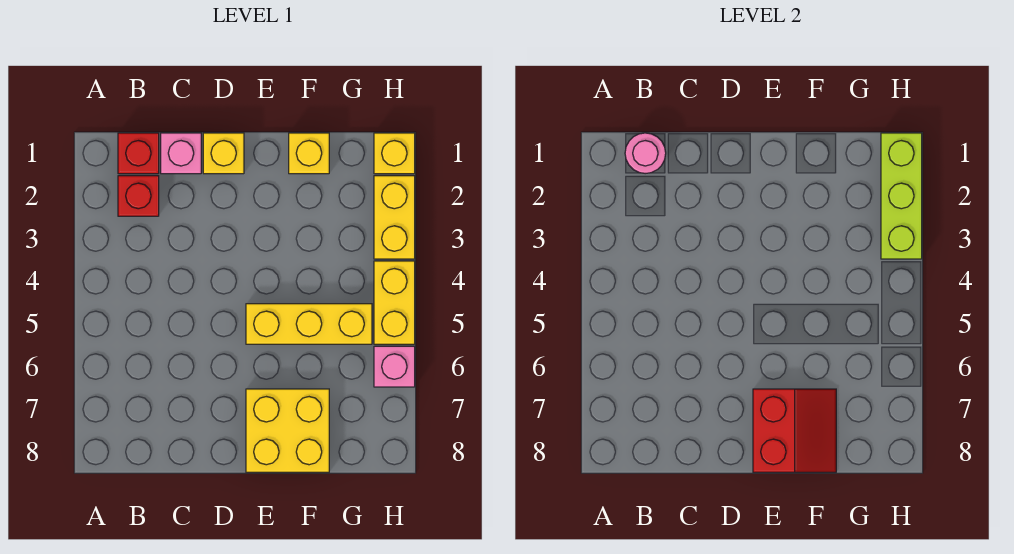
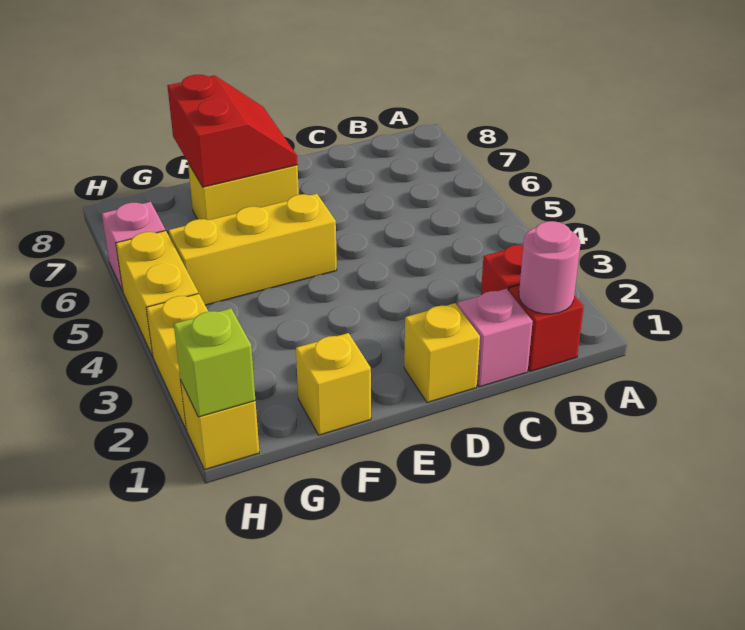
yellow brick E7:F8 level 1 -> yellow brick E7:F7 level 1
red slope E7:F8 level 2 top E -> red slope E7:F8 level 2 top F
lime brick H1:H3 level 2 -> lime brick H1 level 2

